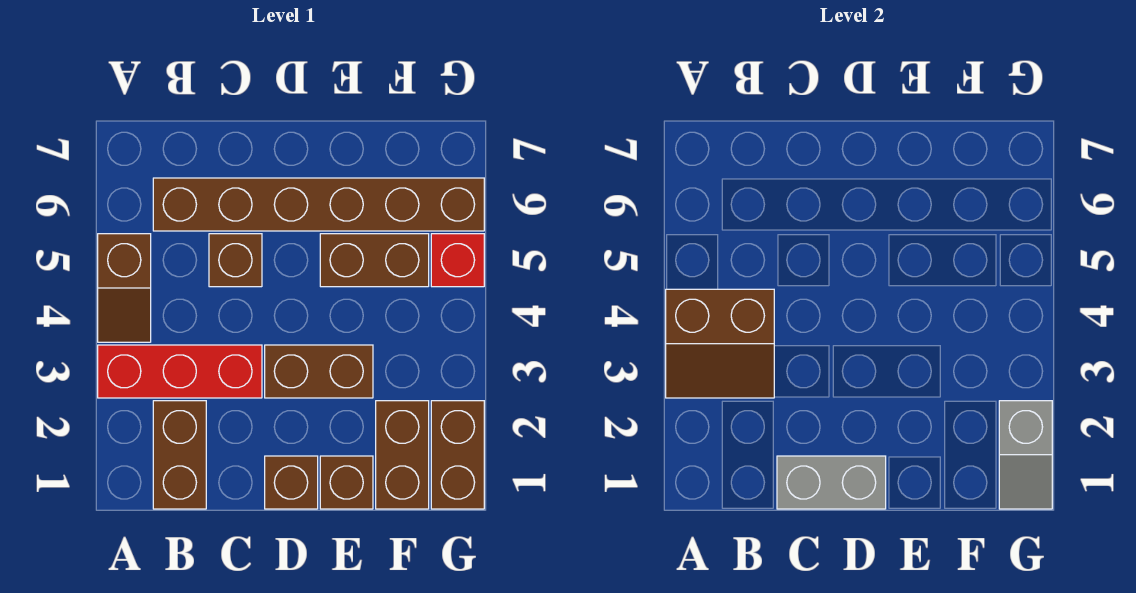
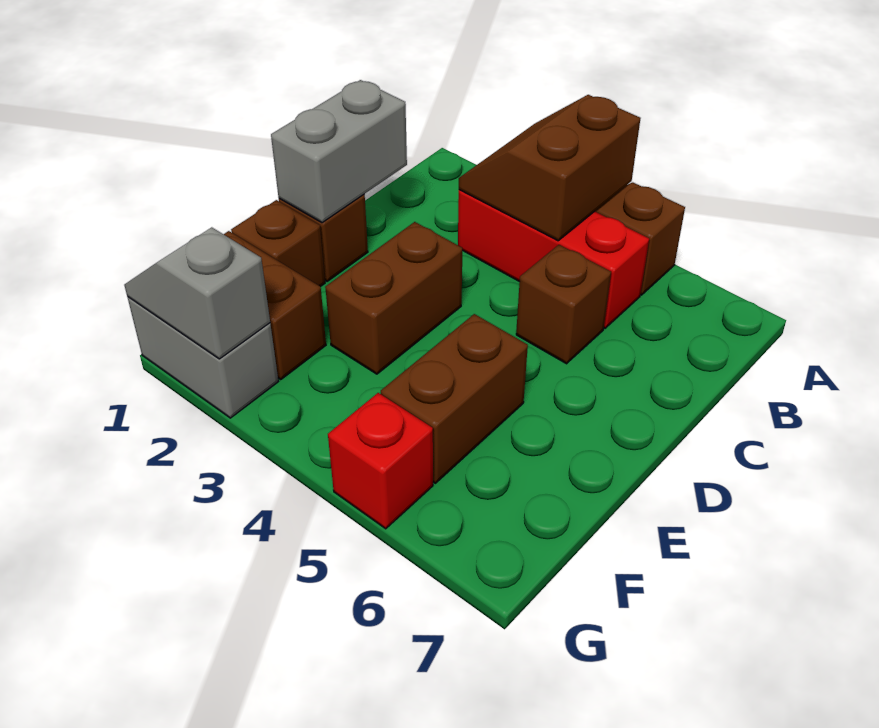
red brick A3:C3 level 1 -> red brick B3:B5 level 1
brown brick B1:B2 level 1 -> none
brown brick B6:G6 level 1 -> none
brown brick G1:G2 level 1 -> grey brick G1:G2 level 1

